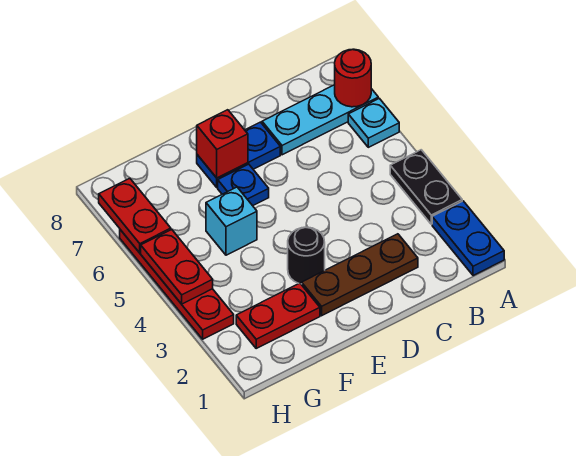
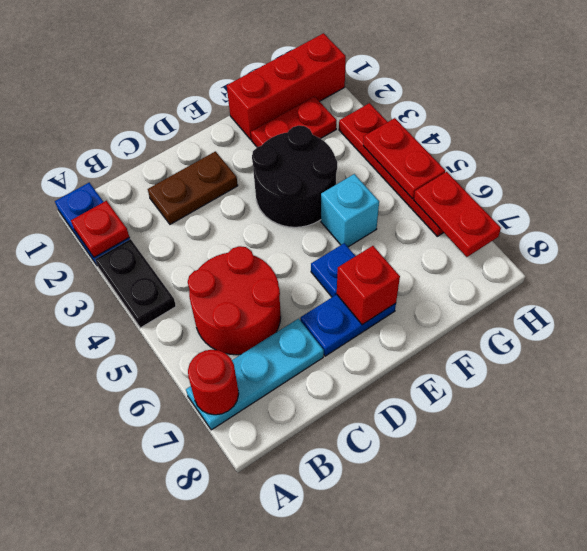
none -> red plate A2 level 2
cyan plate A6 level 1 -> none
none -> red round brick B5:C6 level 1
brown plate C2:E2 level 1 -> brown plate C2:D2 level 1
black round brick E3 level 1 -> black round brick E3:F4 level 1
none -> red brick F1:H1 level 1

